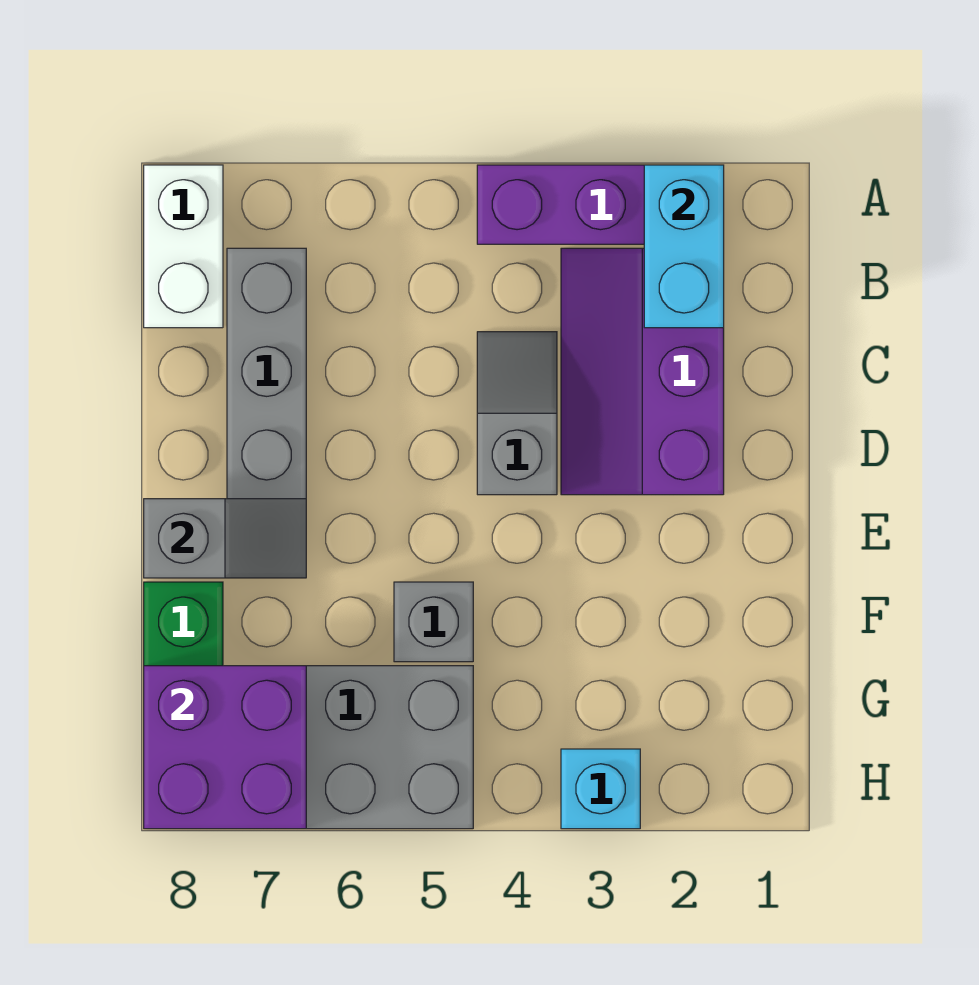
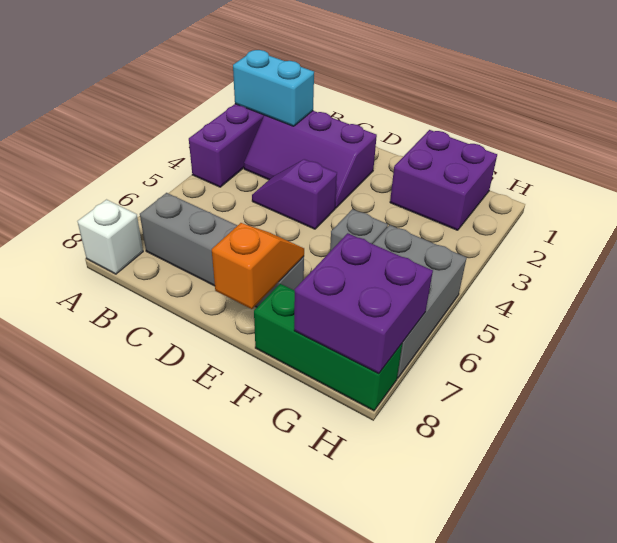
white brick A8:B8 level 1 -> white brick A8 level 1
grey slope C4:D4 level 1 top D -> purple slope C4:D4 level 1 top D
grey slope E7:E8 level 2 top 8 -> orange slope E7:E8 level 2 top 8
none -> purple brick F1:G2 level 1
cyan brick H3 level 1 -> none

